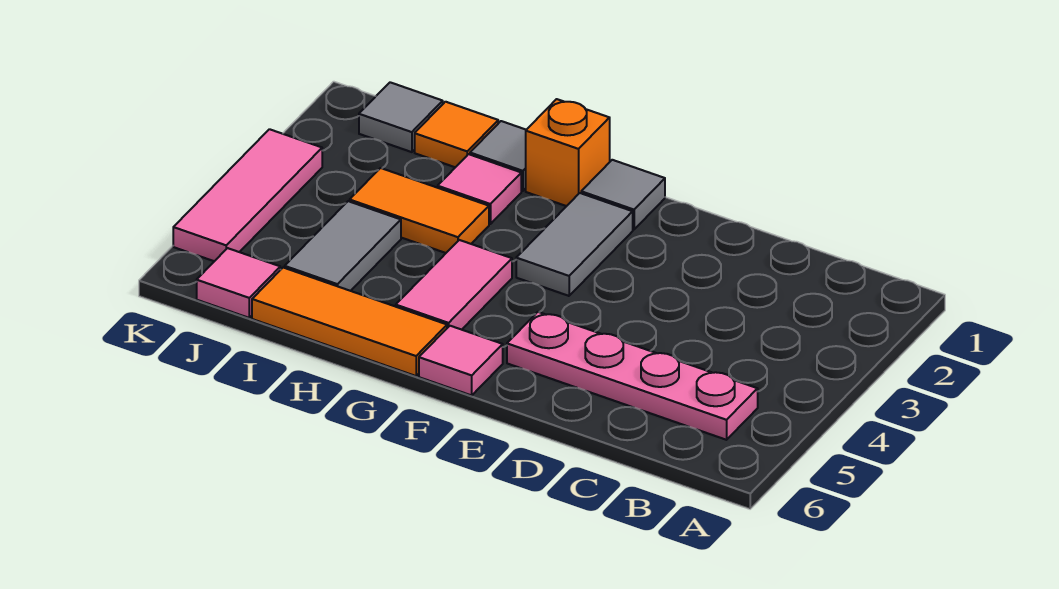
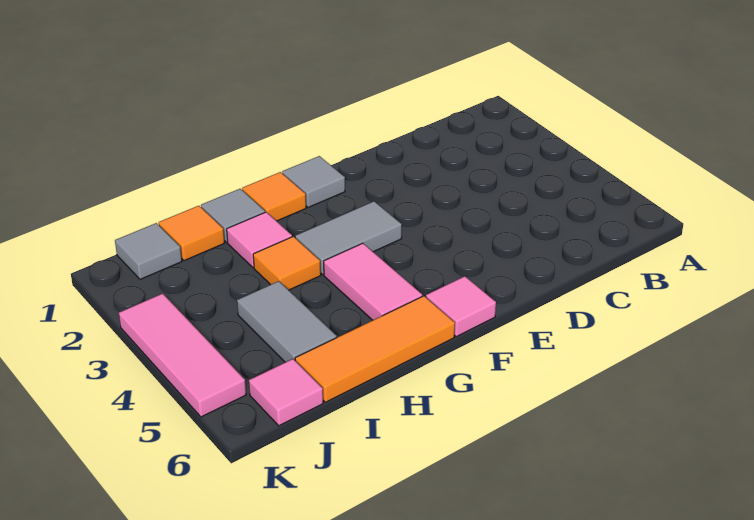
pink plate B5:E5 level 1 -> none
grey tile F2:F3 level 1 -> grey tile F3:G3 level 1
orange brick G1 level 1 -> orange tile G1 level 1
orange tile H3:I3 level 1 -> orange tile H3 level 1

